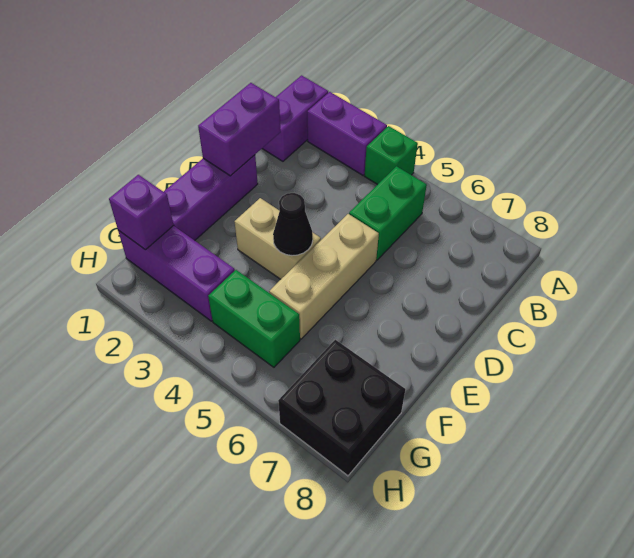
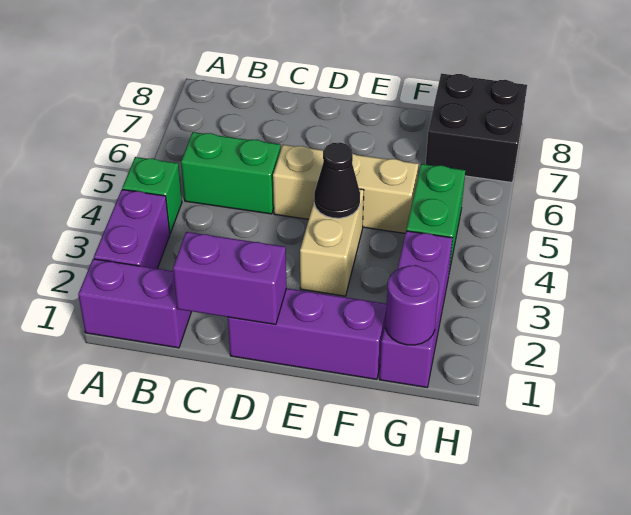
purple brick G1 level 2 -> purple round brick G1 level 2

